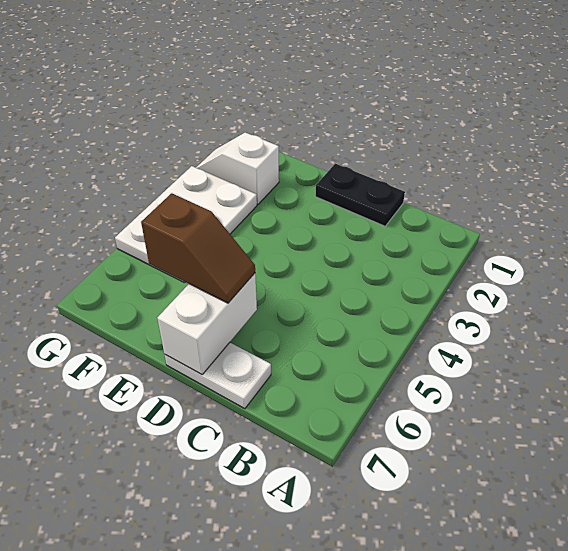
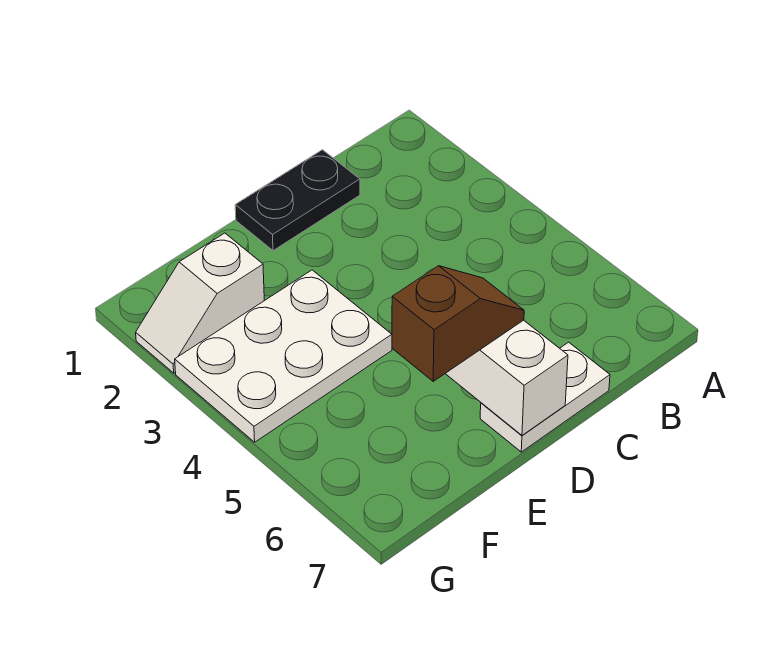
white plate F3:G5 level 1 -> white plate E3:G4 level 1

